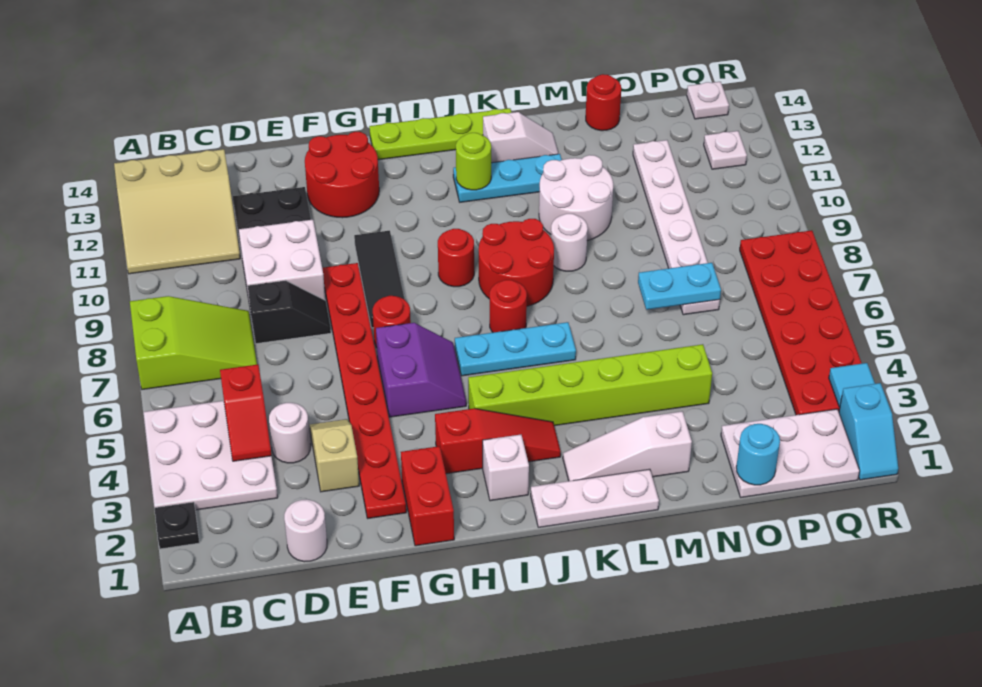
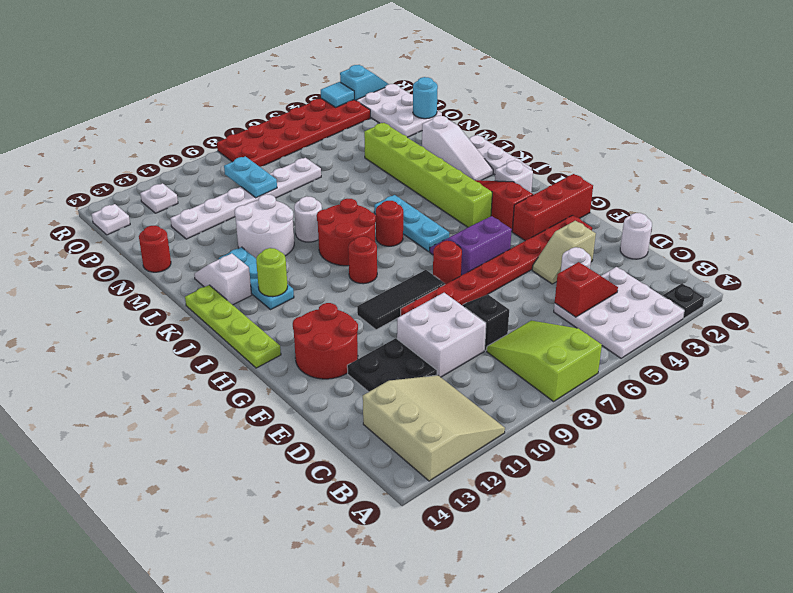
red brick G1:G2 level 1 -> red brick G1:G3 level 1
cyan plate N7:O7 level 2 -> cyan plate O9:P9 level 2

